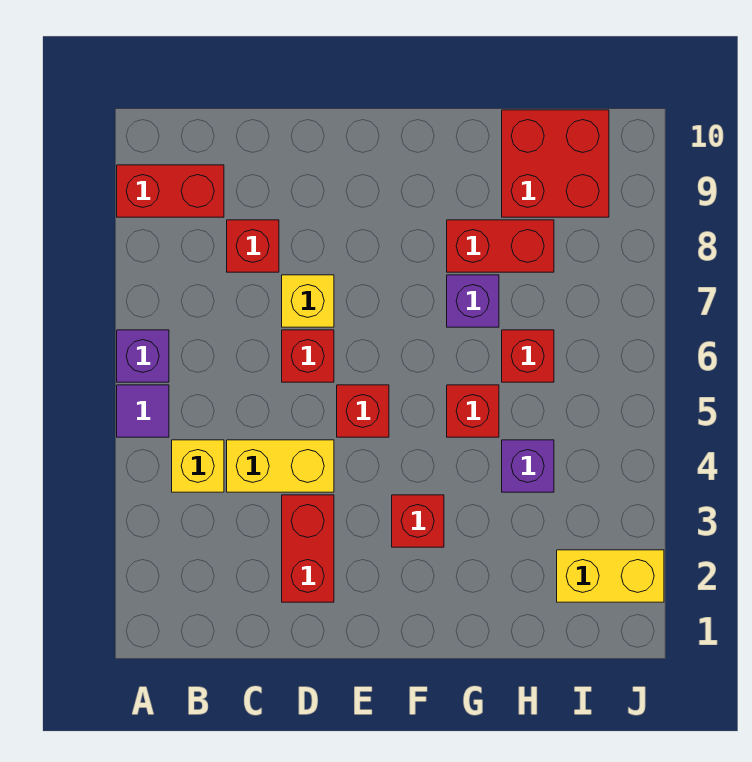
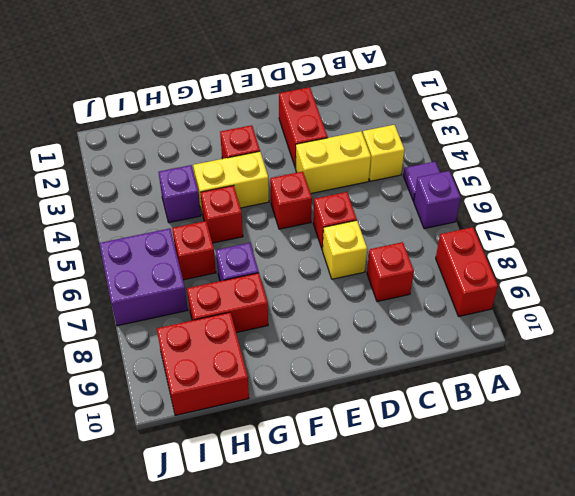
red brick A9:B9 level 1 -> red brick A8:A9 level 1
yellow brick I2:J2 level 1 -> yellow brick F4:G4 level 1
none -> purple brick I6:J7 level 1

